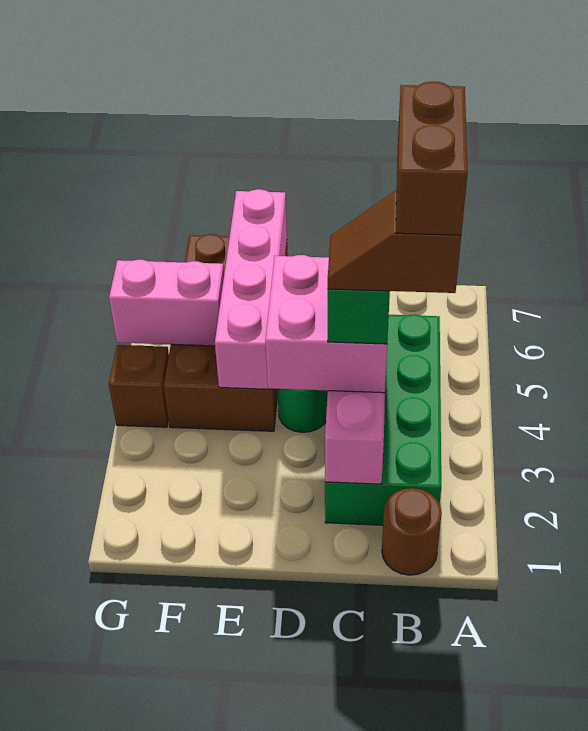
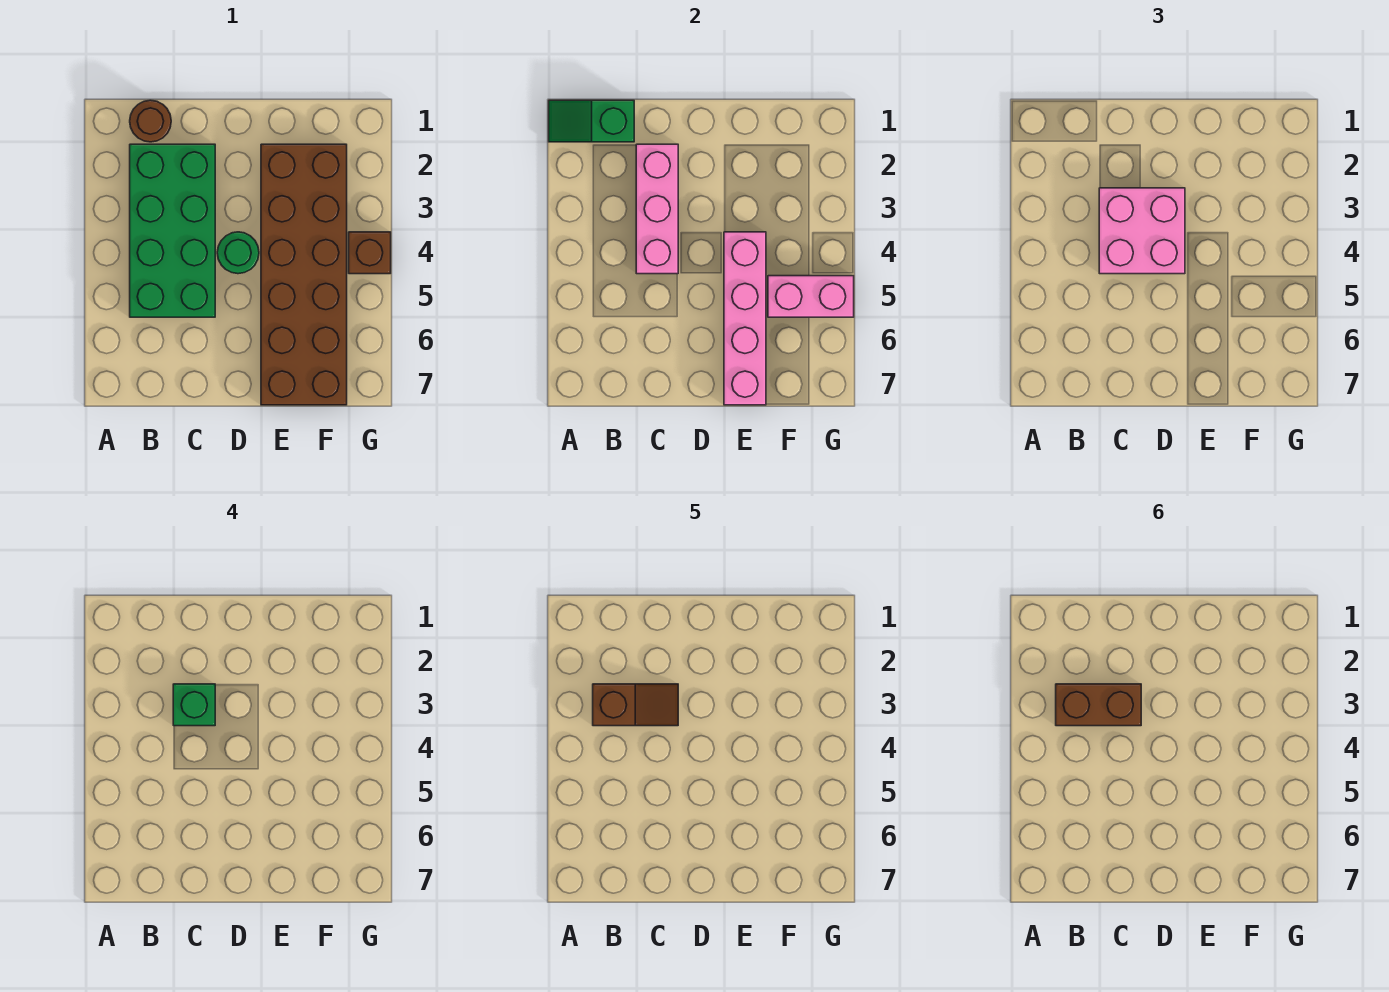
none -> green slope A1:B1 level 2 top B
brown brick B3:B4 level 6 -> brown brick B3:C3 level 6
brown brick E4:F7 level 1 -> brown brick E2:F7 level 1

